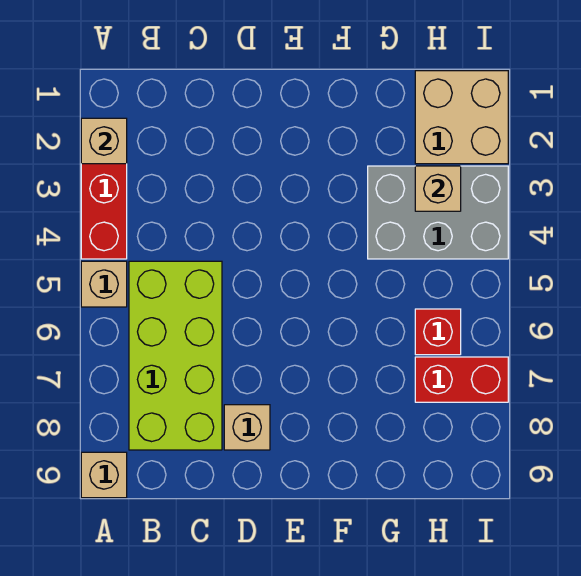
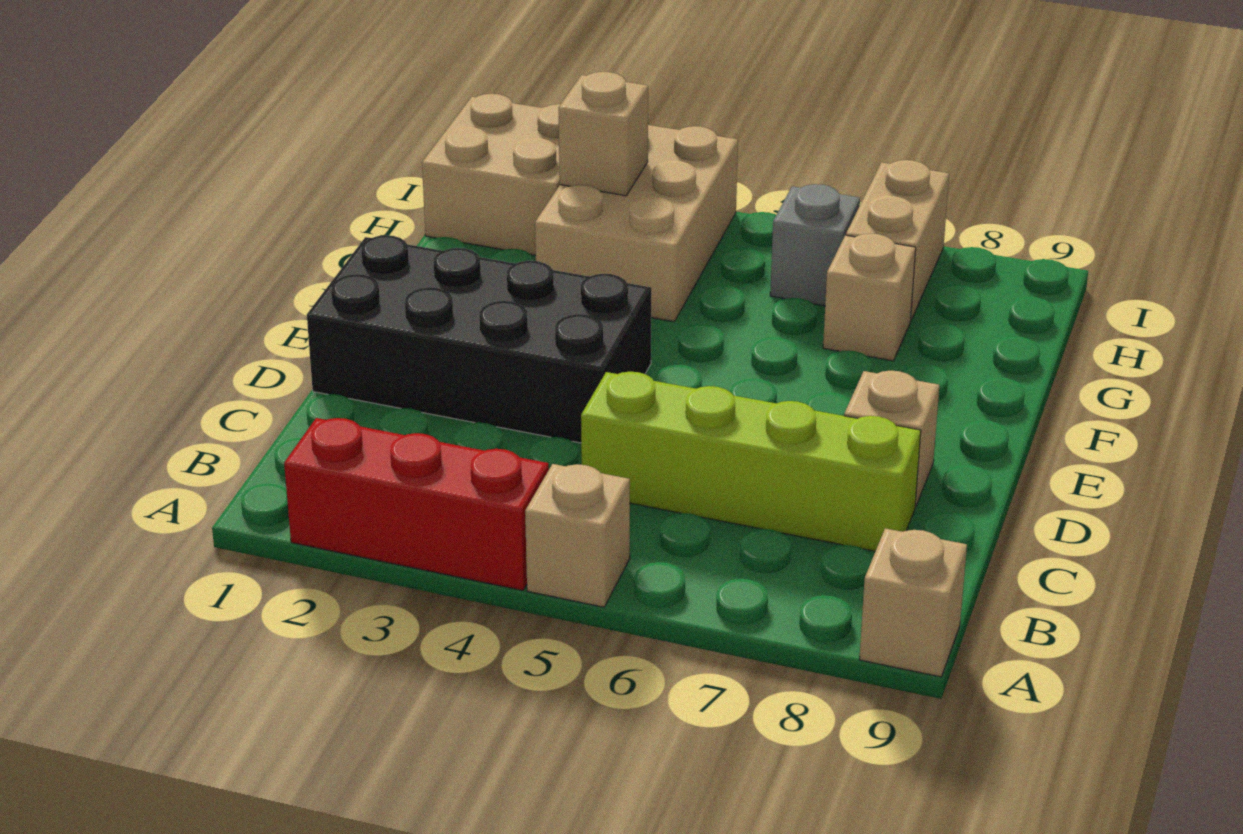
tan brick A2 level 2 -> tan brick G7 level 1
lime brick B5:C8 level 1 -> lime brick C5:C8 level 1
none -> black brick D1:E4 level 1
grey brick G3:I4 level 1 -> tan brick G3:I4 level 1
red brick H6 level 1 -> grey brick H6 level 1
red brick H7:I7 level 1 -> tan brick H7:I7 level 1

